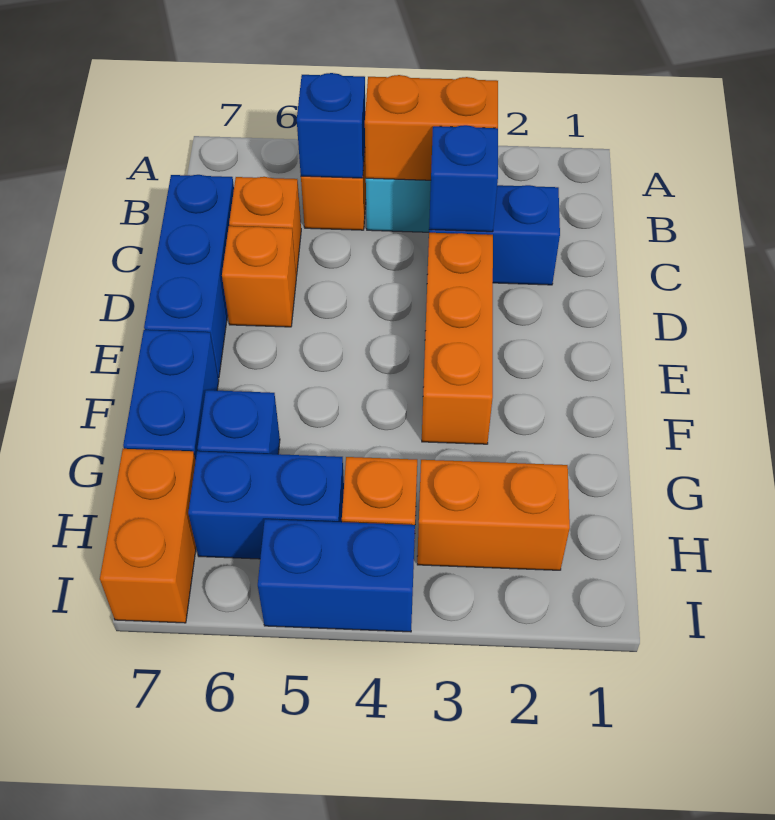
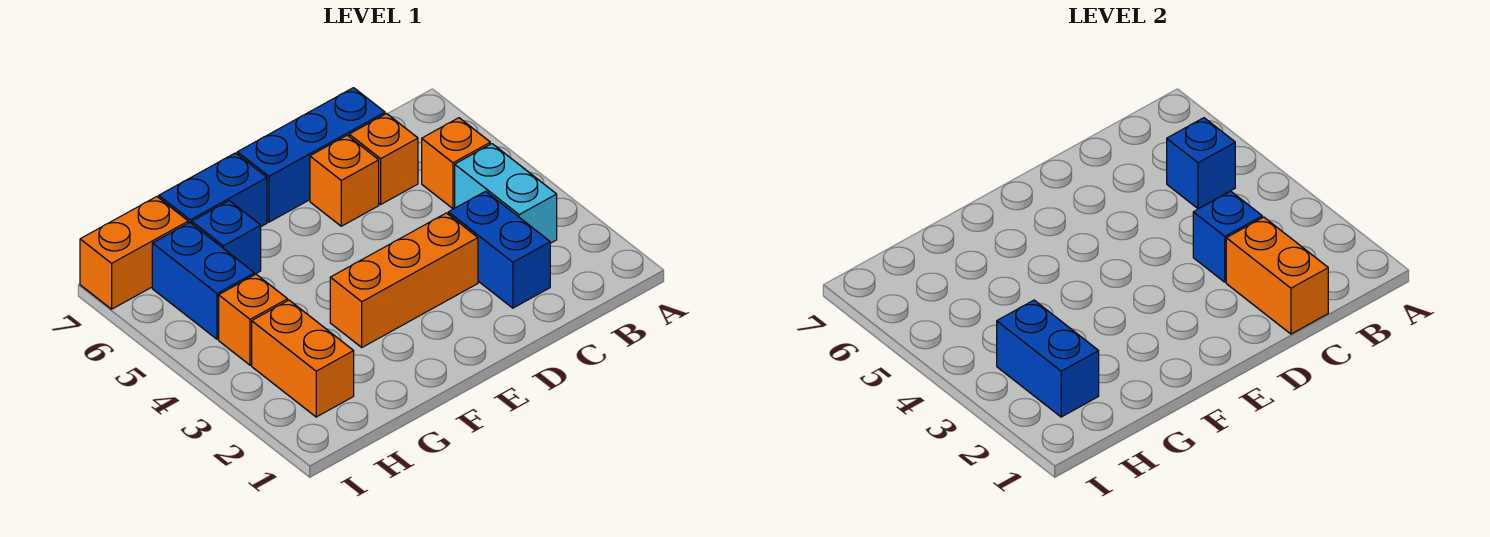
orange brick B3:B4 level 2 -> orange brick C1:C2 level 2
blue brick I4:I5 level 1 -> blue brick H2:H3 level 2

